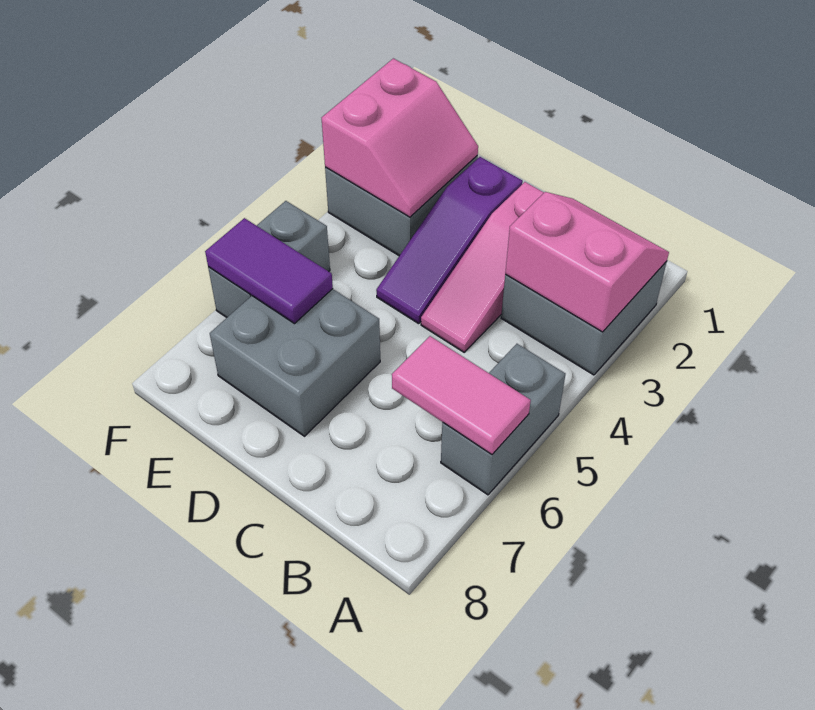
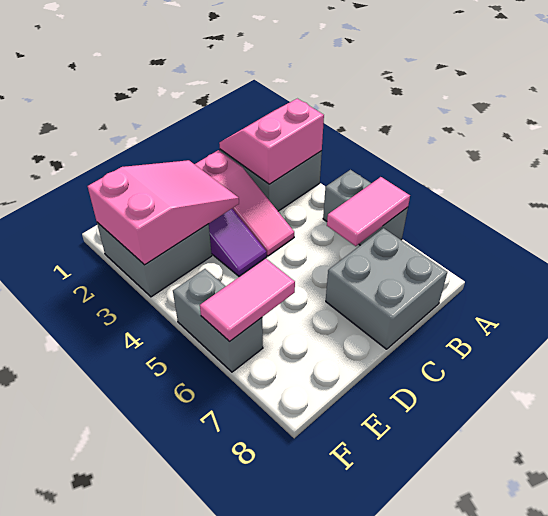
grey brick D6:E7 level 1 -> grey brick B7:C8 level 1
pink slope E2:F3 level 2 top F -> pink slope D2:F3 level 2 top F
purple tile E6:F6 level 2 -> pink tile E6:F6 level 2

